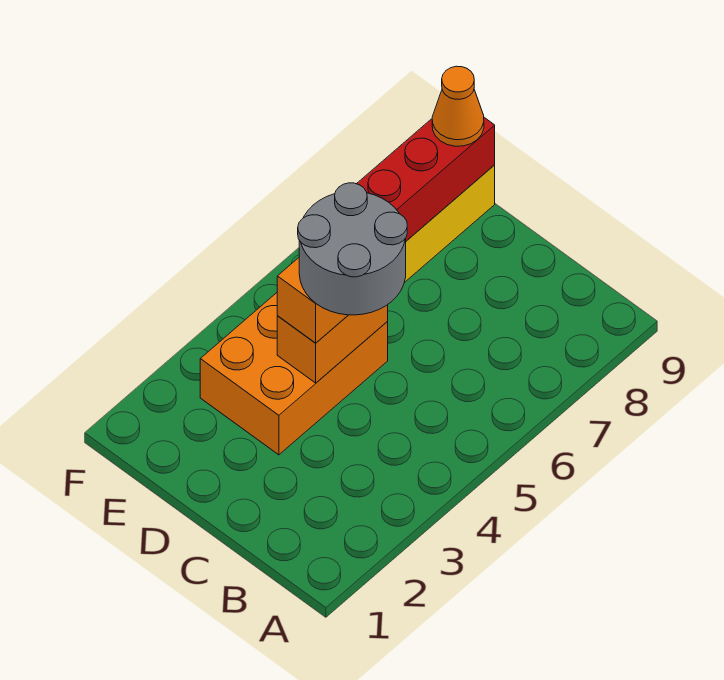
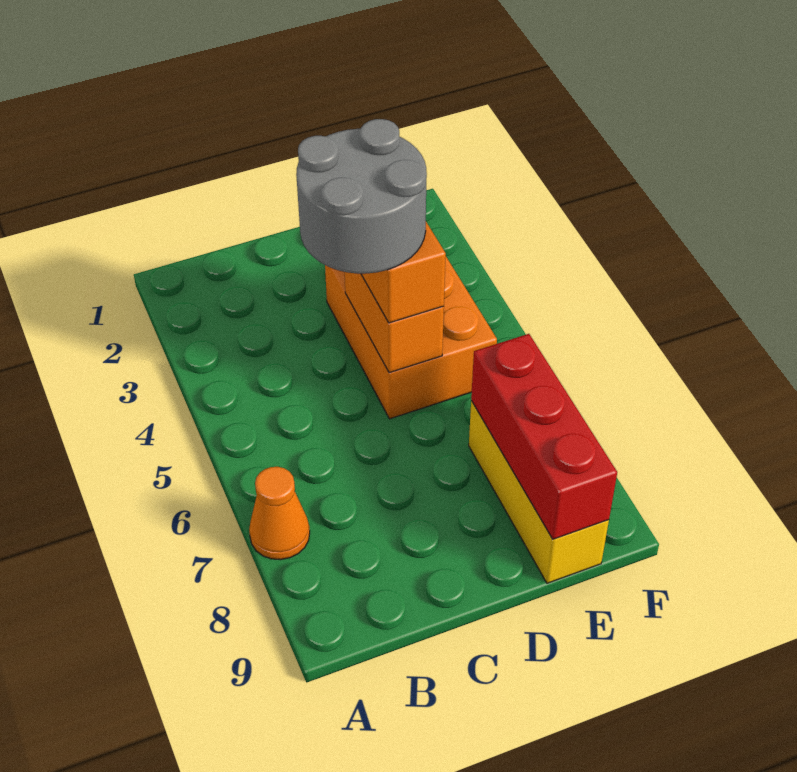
orange cone E9 level 3 -> orange cone A7 level 1

